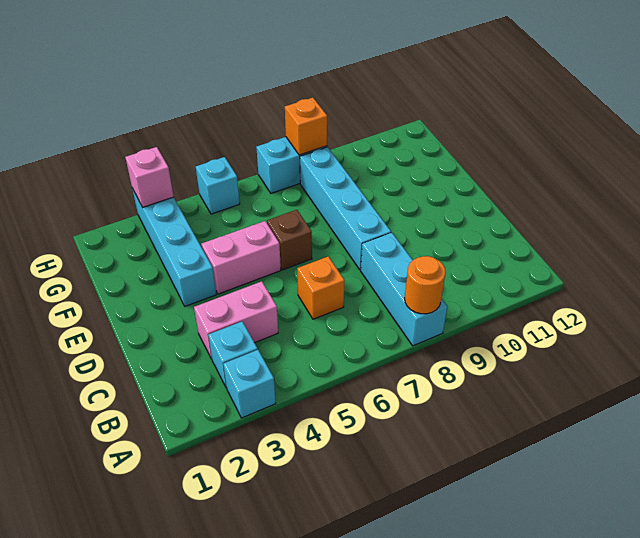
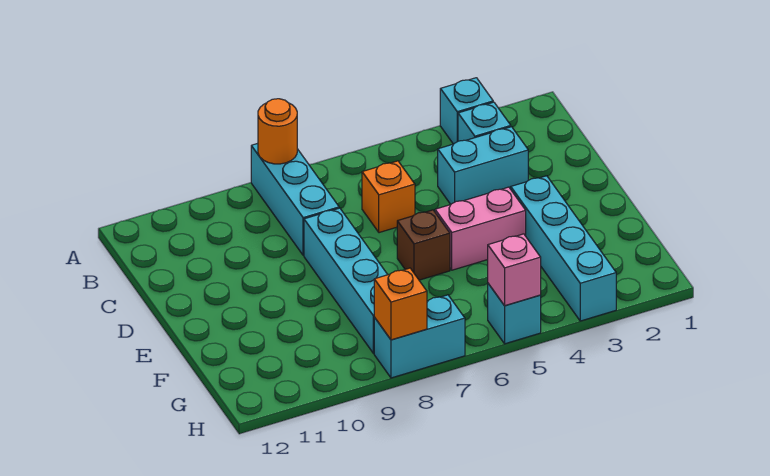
pink brick C3:C4 level 1 -> cyan brick C3:C4 level 1
pink brick H3 level 2 -> pink brick H5 level 2

